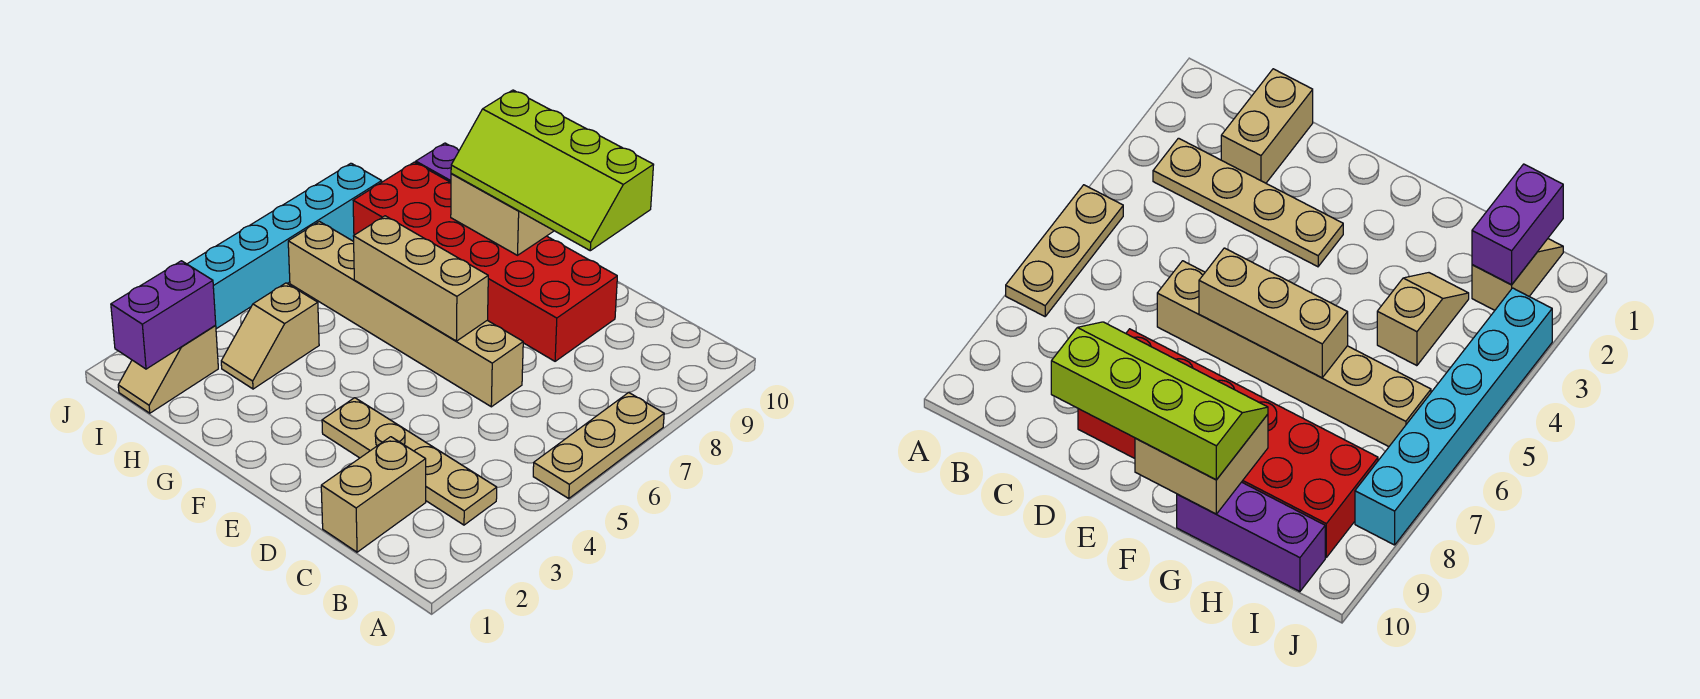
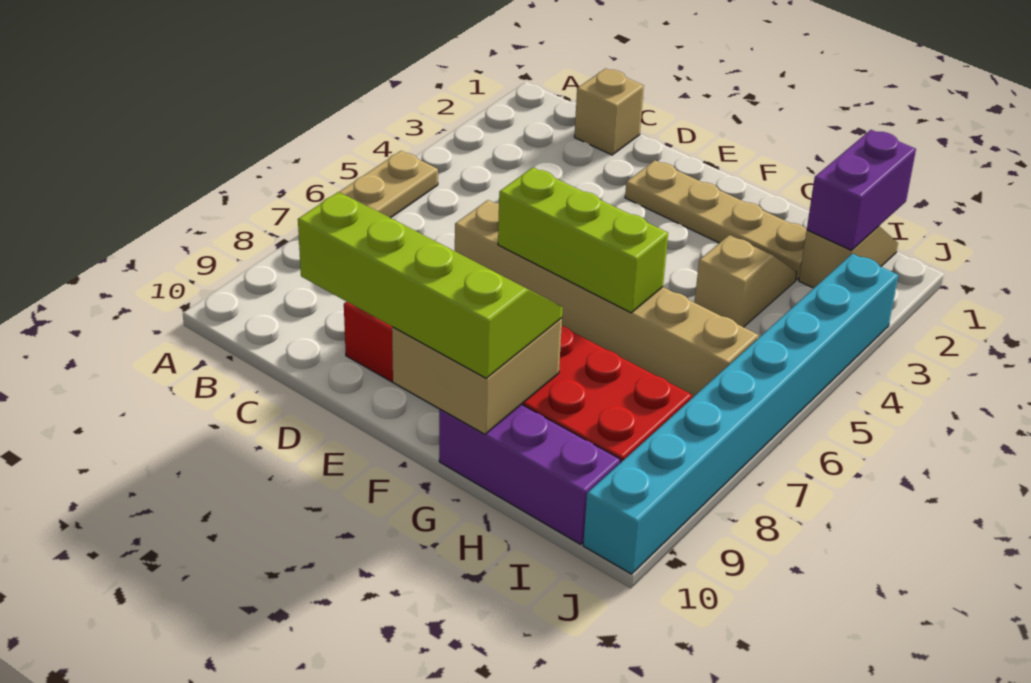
tan plate B3:E3 level 1 -> tan plate E2:H2 level 1
tan brick C1:C2 level 1 -> tan brick C1 level 1
tan brick E6:G6 level 2 -> lime brick E6:G6 level 2
cyan brick J3:J8 level 1 -> cyan brick J3:J10 level 1

